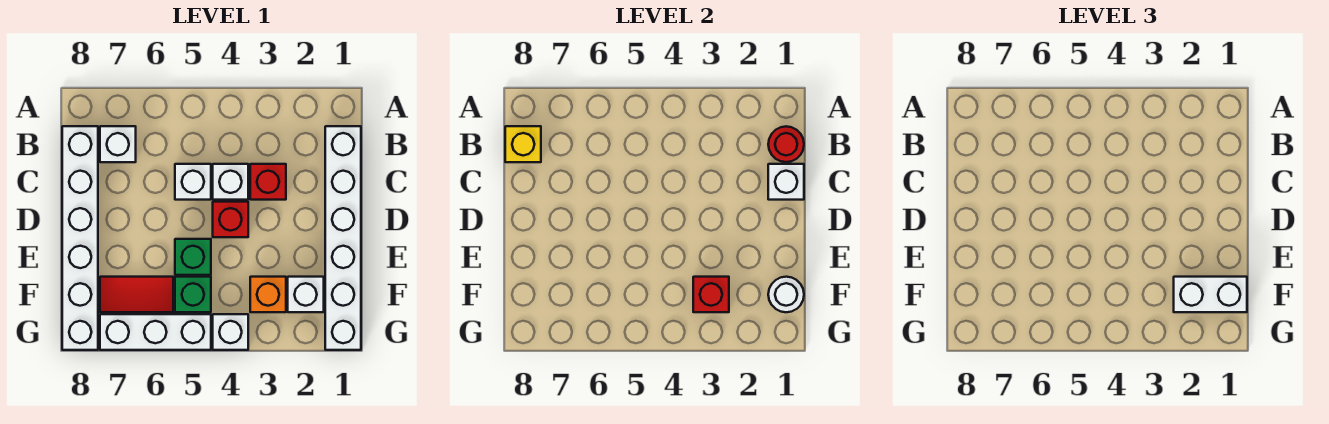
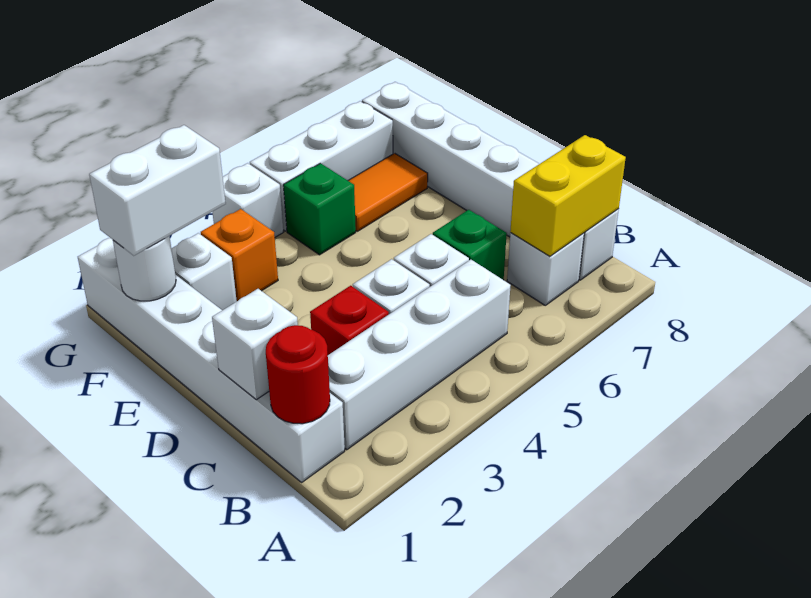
none -> white brick B2:B5 level 1
yellow brick B8 level 2 -> yellow brick B7:B8 level 2
red brick D4 level 1 -> none
green brick E5 level 1 -> green brick C6 level 1
red brick F3 level 2 -> none
red tile F6:F7 level 1 -> orange tile F6:F7 level 1

